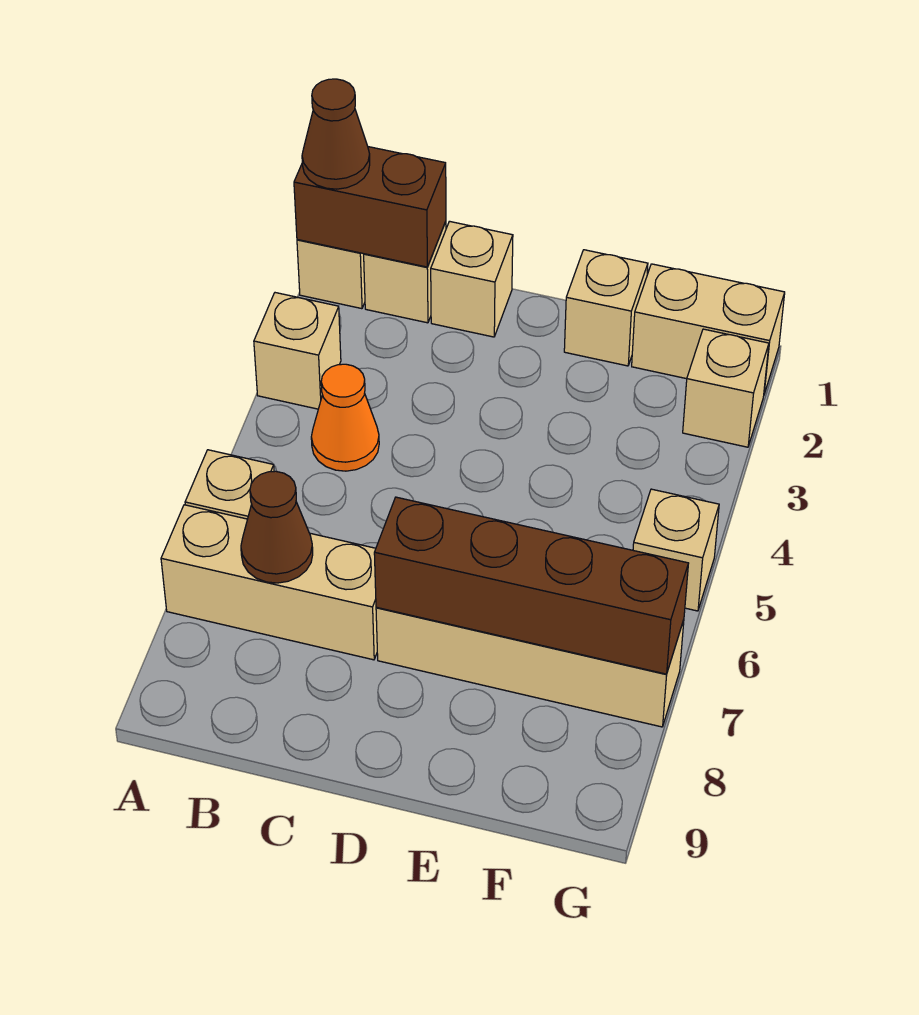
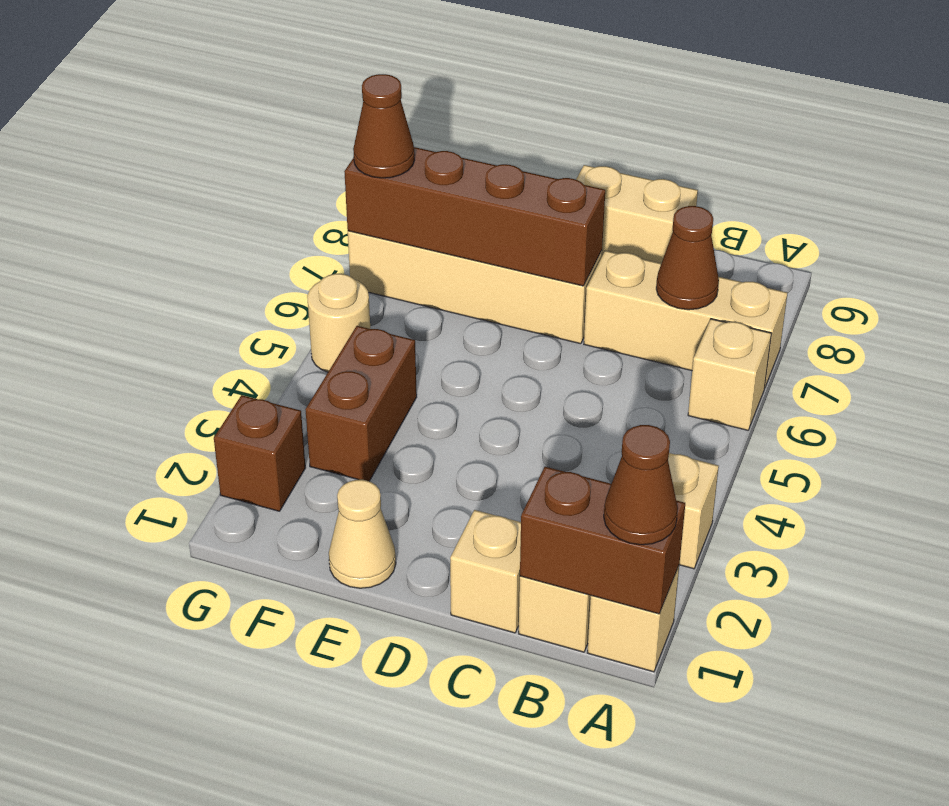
orange cone B4 level 1 -> none
tan brick E1 level 1 -> tan cone E1 level 1
tan brick F1:G1 level 1 -> tan brick C9:D9 level 1
none -> brown brick F3:F4 level 1
tan brick G2 level 1 -> brown brick G2 level 1
tan brick G5 level 1 -> tan round brick G5 level 1
none -> brown cone G7 level 3

